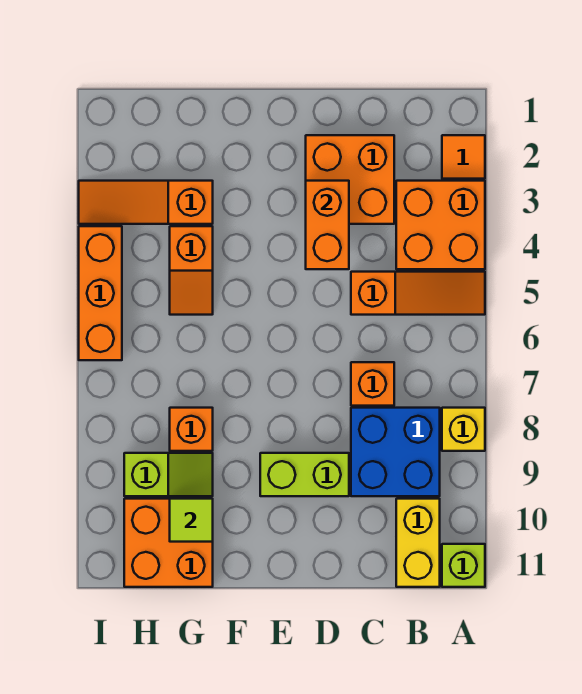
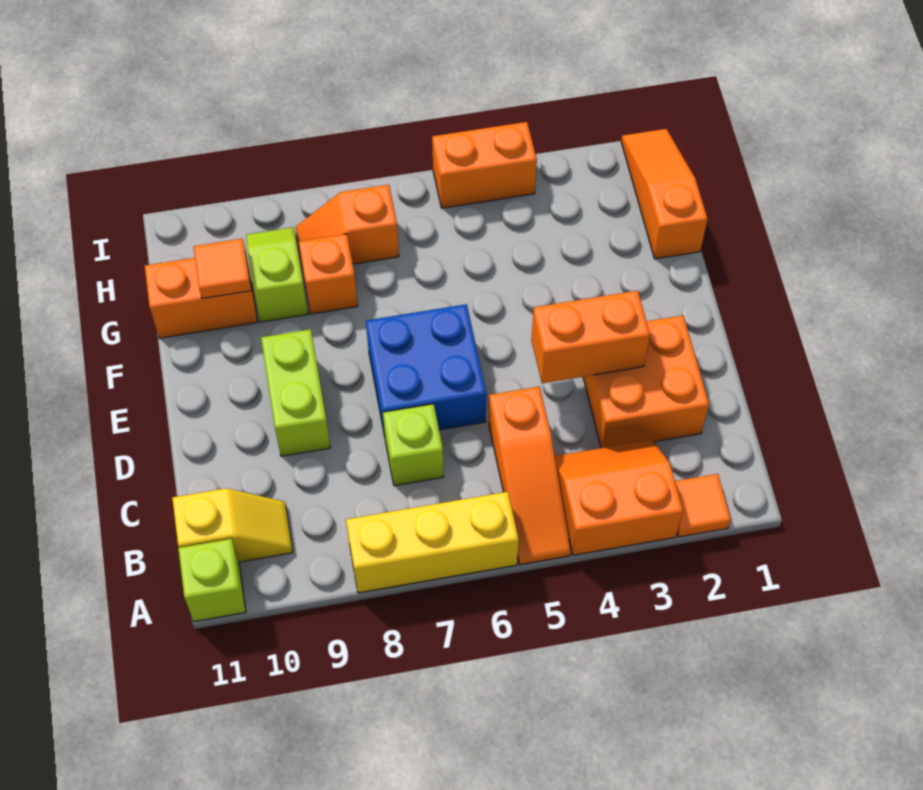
orange brick A3:B4 level 1 -> orange slope A3:B4 level 1 top A
yellow brick A8 level 1 -> yellow brick A6:A8 level 1
blue brick B8:C9 level 1 -> blue brick D6:E7 level 1
yellow brick B10:B11 level 1 -> yellow slope B10:B11 level 1 top 11
orange brick C7 level 1 -> lime brick C7 level 1
orange slope G3:I3 level 1 top G -> orange slope G1:I1 level 1 top G
orange slope G4:G5 level 1 top 4 -> orange slope H7:H8 level 1 top 7
lime slope G9:H9 level 1 top H -> lime slope G9:H9 level 1 top G
orange brick G10:H11 level 1 -> orange brick G10:G11 level 1
lime tile G10 level 2 -> orange tile G10 level 2
orange brick I4:I6 level 1 -> orange brick I4:I5 level 1

